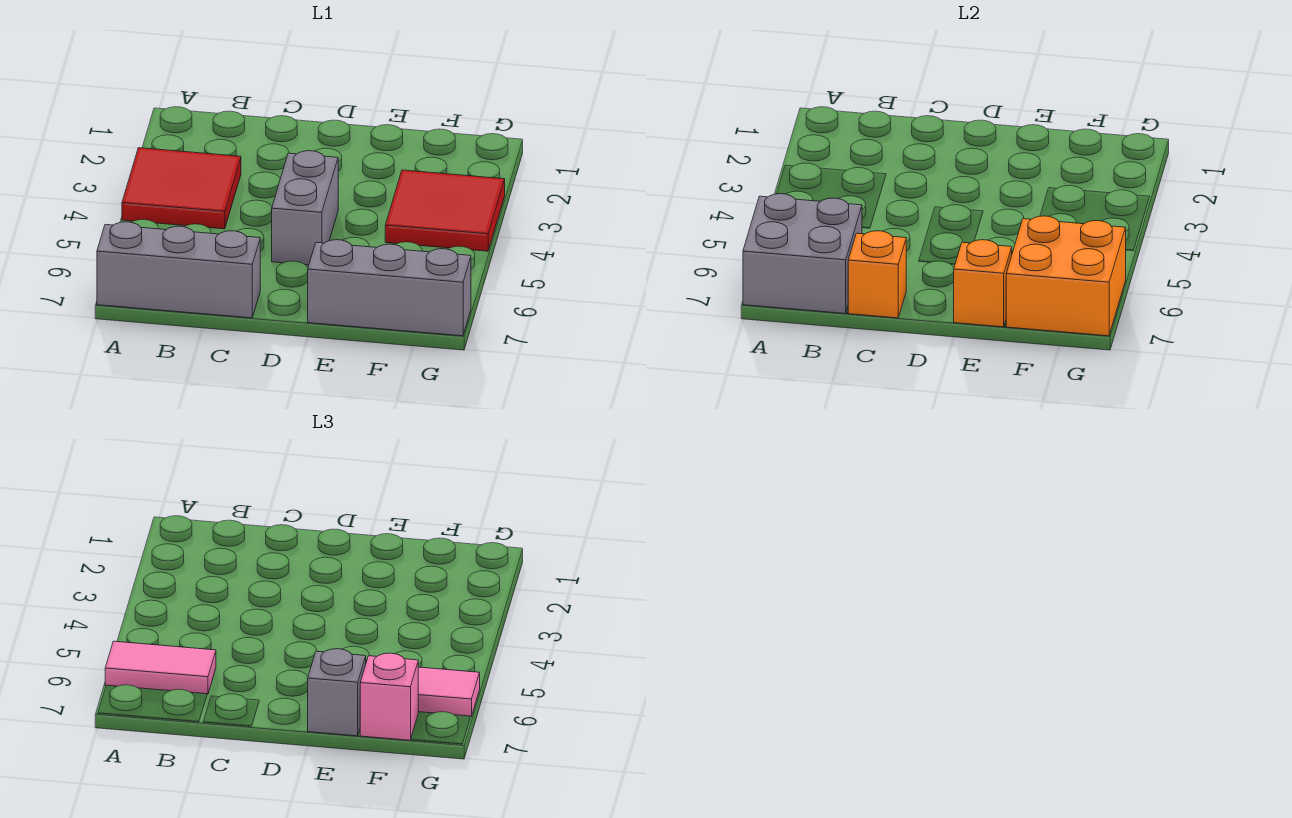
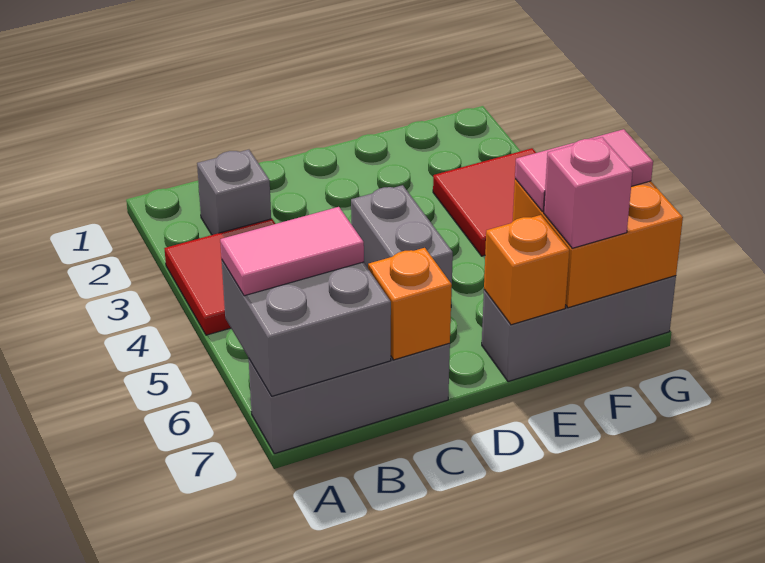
grey brick E7 level 3 -> grey brick B2 level 1

